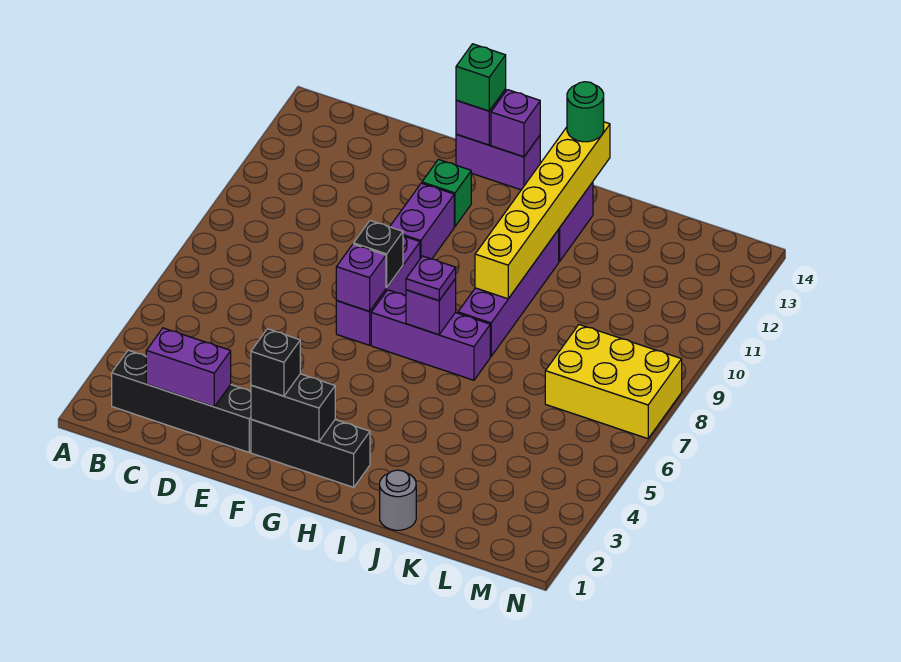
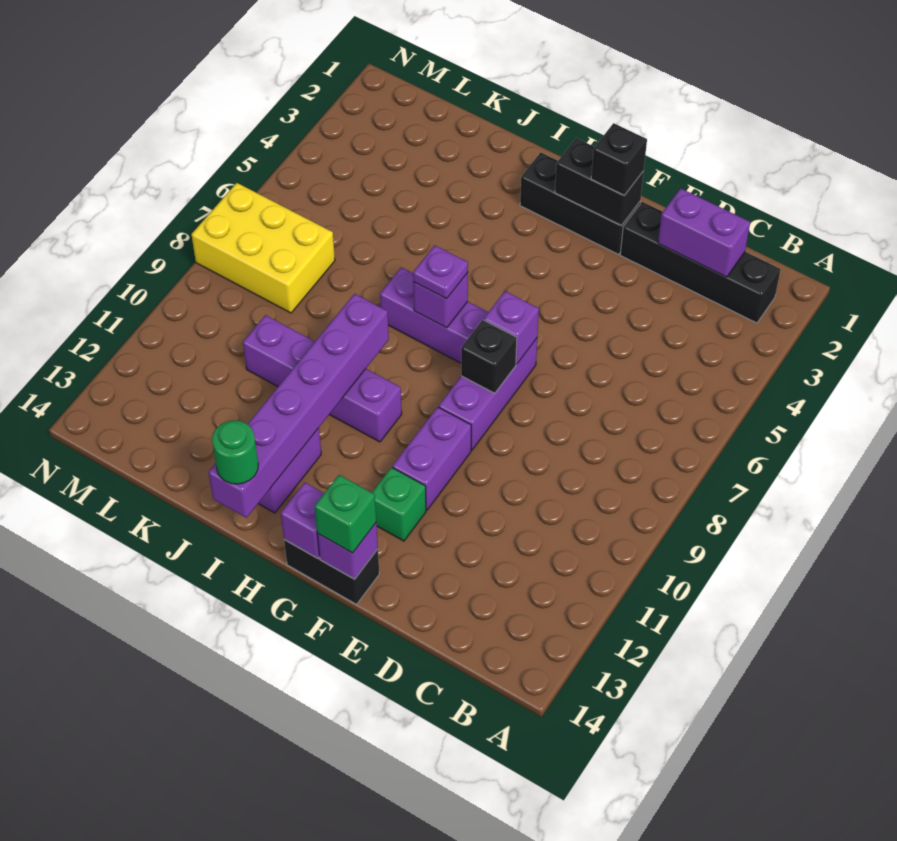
purple brick F14:G14 level 1 -> black brick F14:G14 level 1
purple brick I8:I11 level 1 -> purple brick H10:K10 level 1
yellow brick I9:I14 level 2 -> purple brick I9:I14 level 2
grey round brick J1 level 1 -> none

